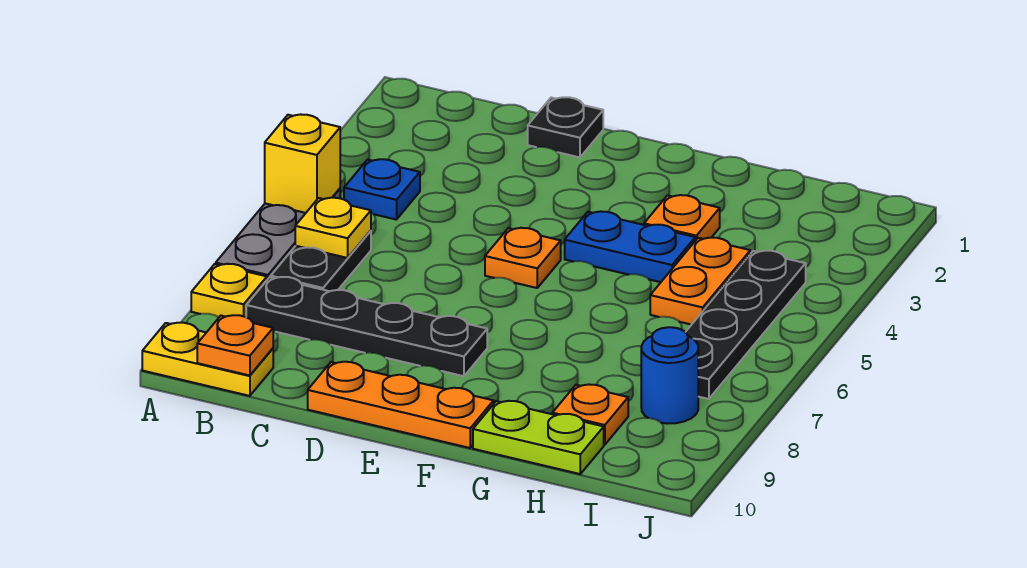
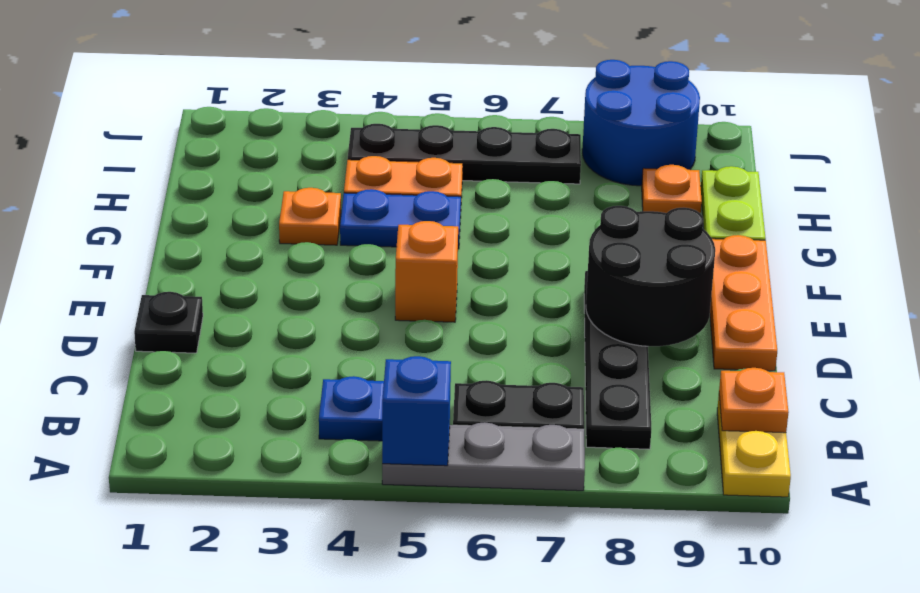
yellow brick A5 level 2 -> blue brick A5 level 2
yellow plate A8 level 1 -> none
yellow plate B6 level 2 -> none
none -> black round brick D8:E9 level 2
orange plate E5 level 1 -> orange brick E5 level 1
blue plate F4:G4 level 1 -> blue plate G4:G5 level 1
blue round brick I8 level 1 -> blue round brick I8:J9 level 1

